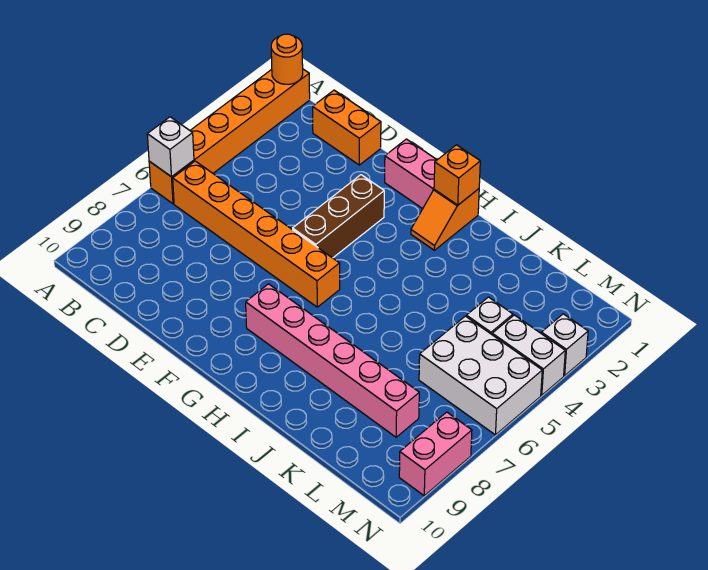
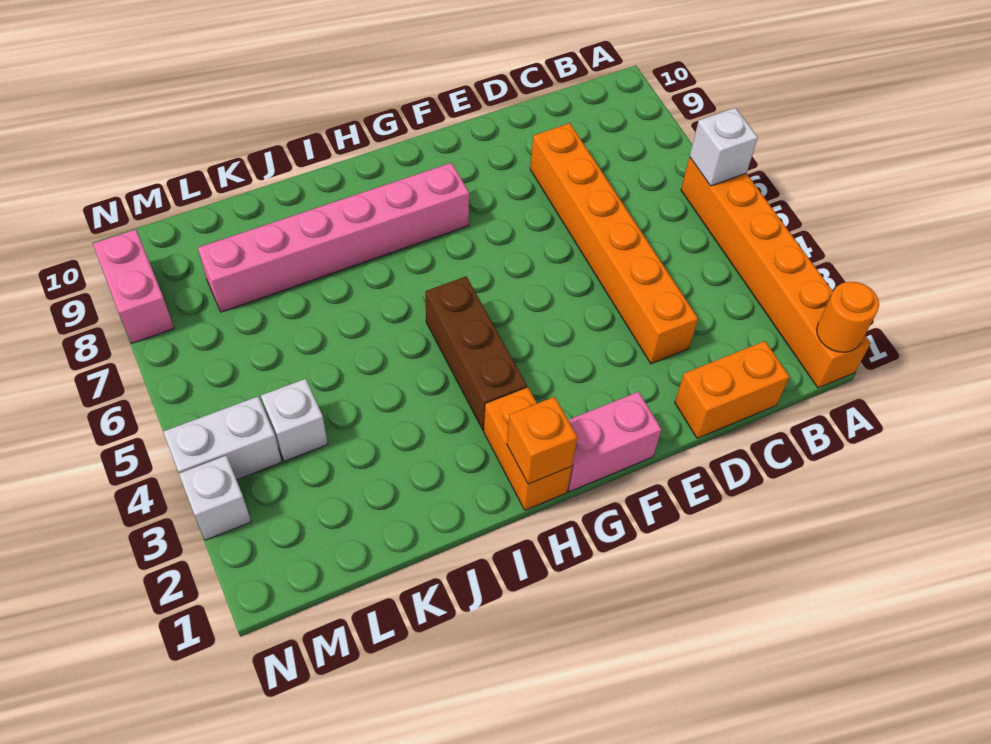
orange brick B6:G6 level 1 -> orange brick D3:D8 level 1
brown brick F3:F5 level 1 -> brown brick H3:H5 level 1
orange slope H1:H2 level 1 top 1 -> orange brick H1:H2 level 1
white brick L5:N6 level 1 -> none

